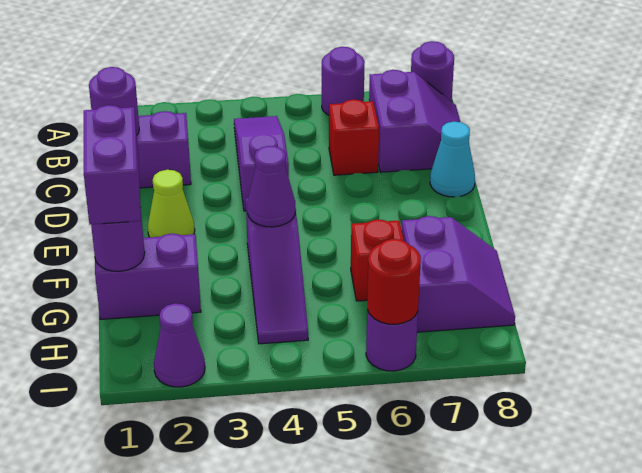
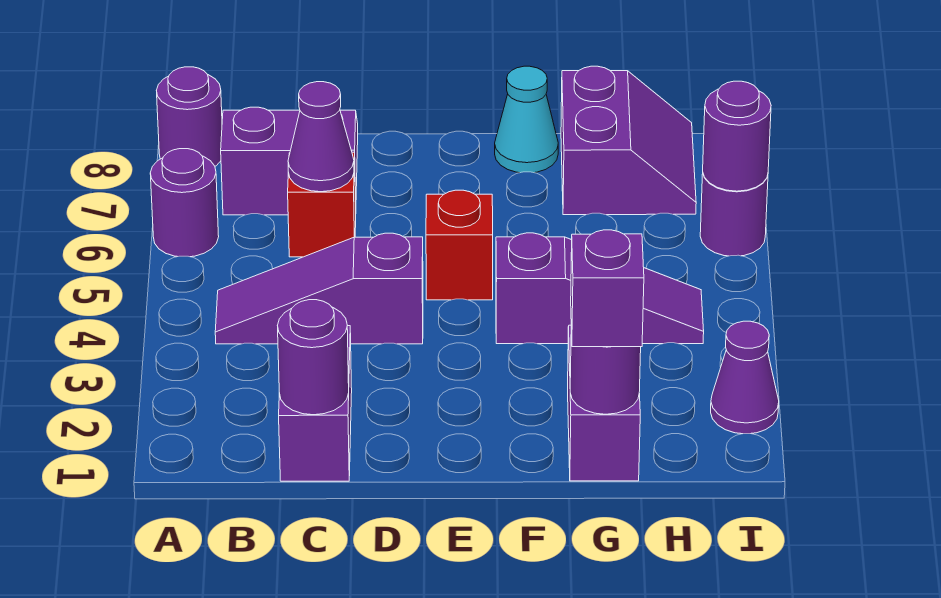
cyan cone D8 level 1 -> cyan cone F8 level 1
lime cone E2 level 1 -> none
purple brick F1:G1 level 3 -> purple brick G1 level 3
purple cone F4 level 2 -> purple cone C6 level 2
red brick G6 level 1 -> red brick E5 level 1
purple slope G7:H8 level 1 top 7 -> purple slope G7:H8 level 1 top G
red round brick I6 level 2 -> purple round brick I6 level 2

